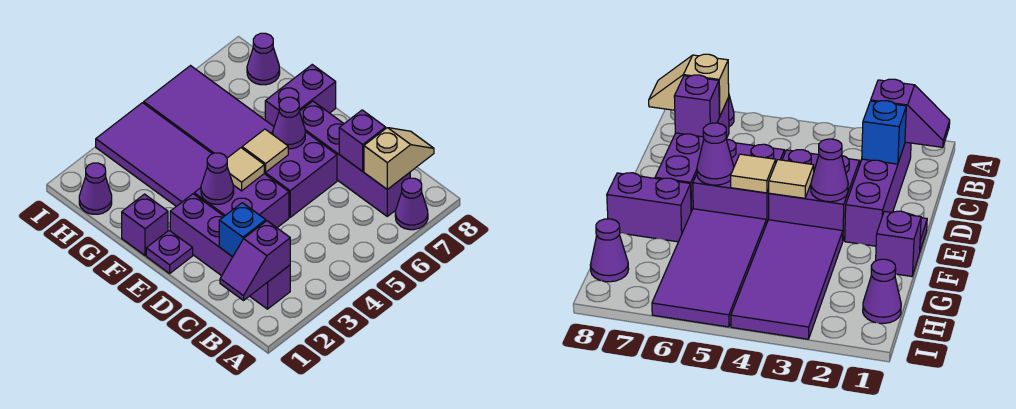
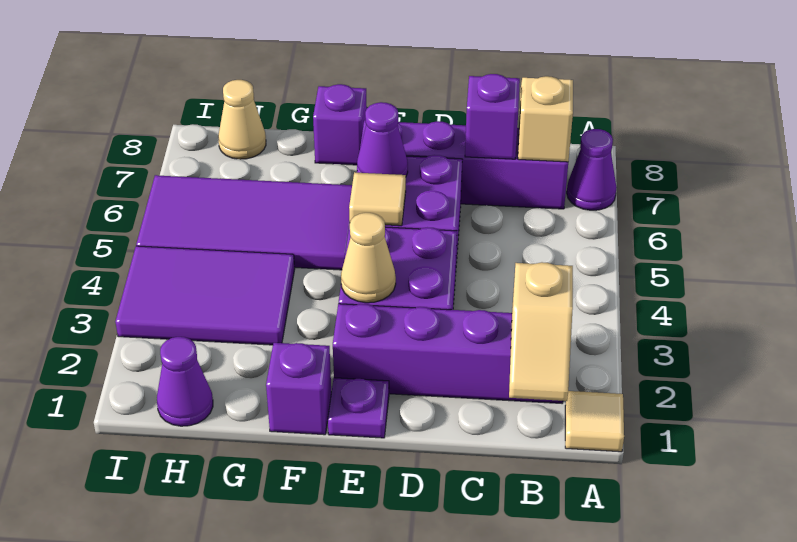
purple slope B1:B2 level 2 top 2 -> tan slope B1:B2 level 2 top 2
blue brick C2 level 2 -> none
purple cone E3 level 2 -> tan cone E3 level 2
tan tile E4 level 2 -> tan tile A1 level 1
purple tile F3:I4 level 1 -> purple tile G3:I4 level 1
purple brick F7:F8 level 1 -> purple brick F8 level 1
purple cone H8 level 1 -> tan cone H8 level 1

